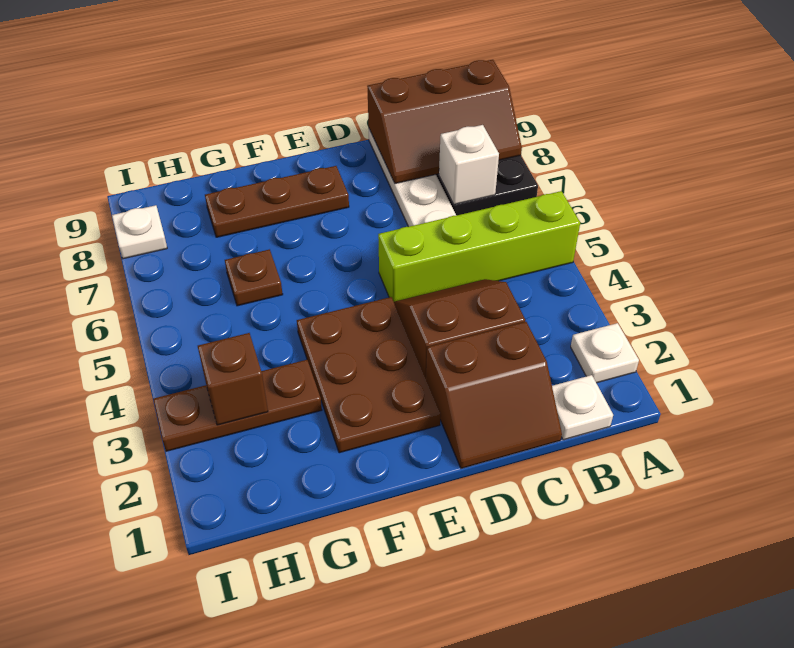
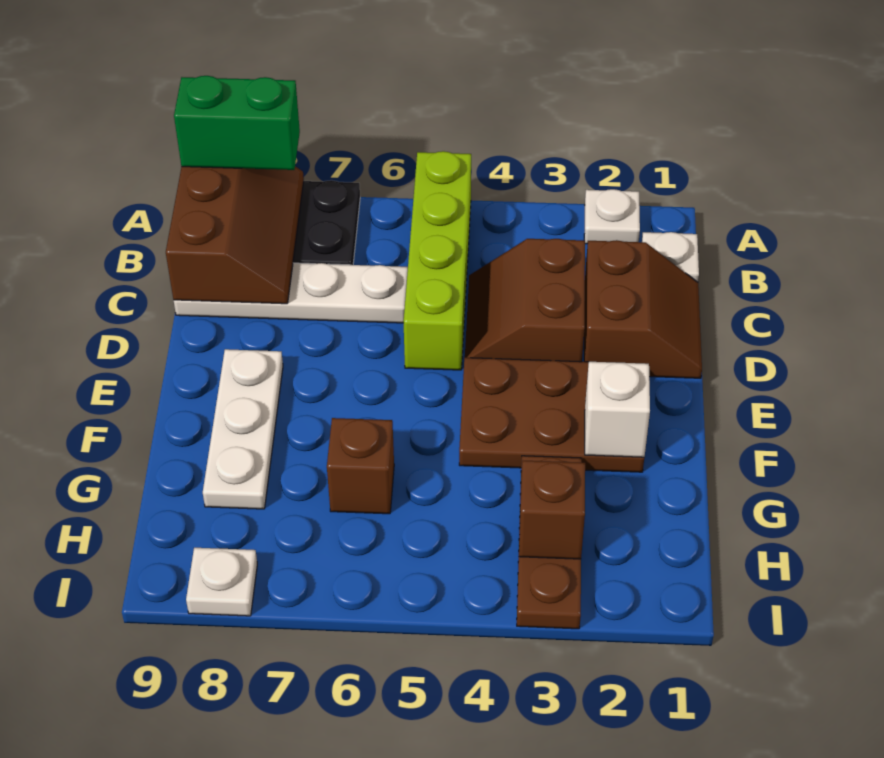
none -> green brick A8:A9 level 3
white brick B7 level 2 -> white brick F2 level 2
brown plate E8:G8 level 1 -> white plate E8:G8 level 1
brown plate G6 level 1 -> brown brick G6 level 1

